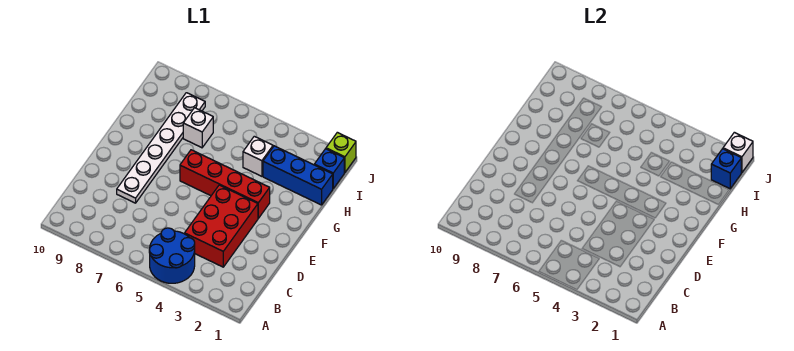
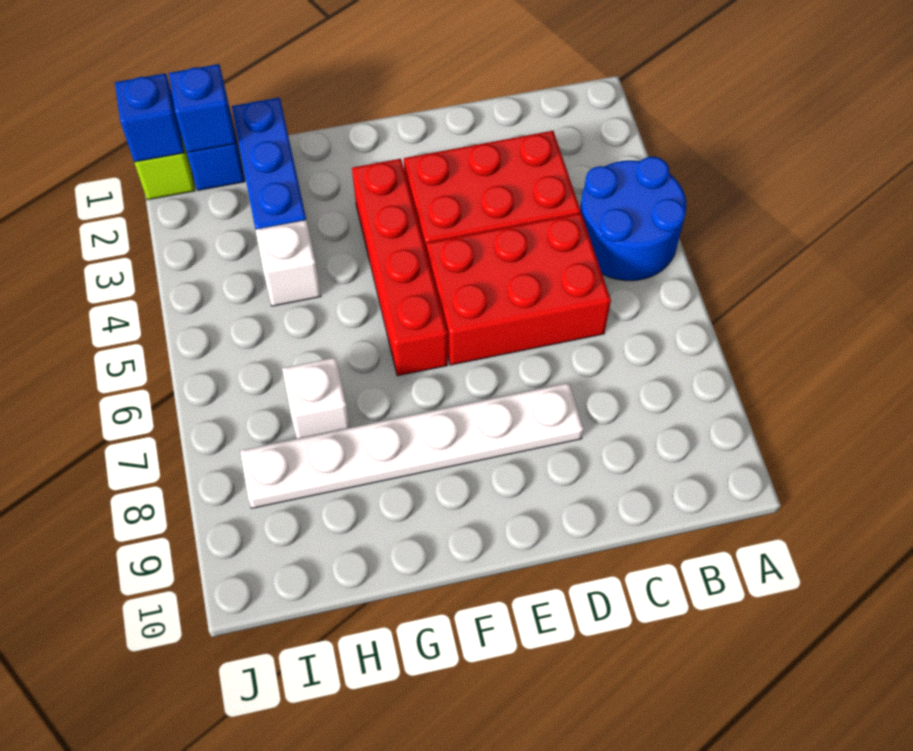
none -> red brick C5:E6 level 1
white brick J1 level 2 -> blue brick J1 level 2

